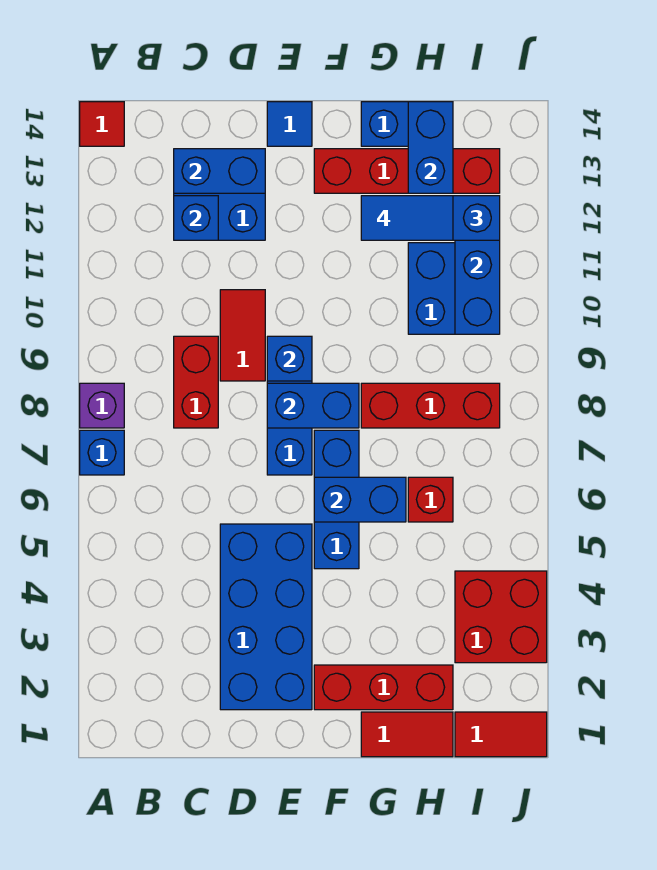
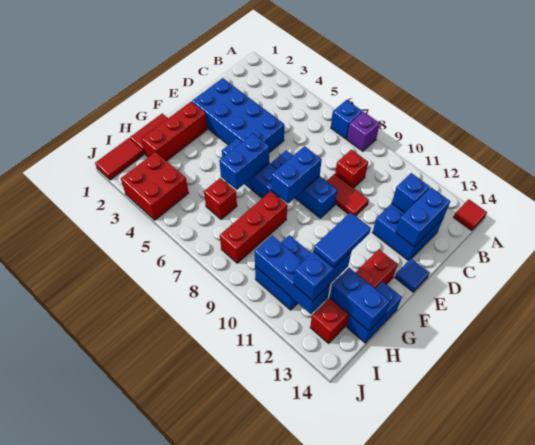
red brick C8:C9 level 1 -> red brick C9 level 1
blue brick E9 level 2 -> none

